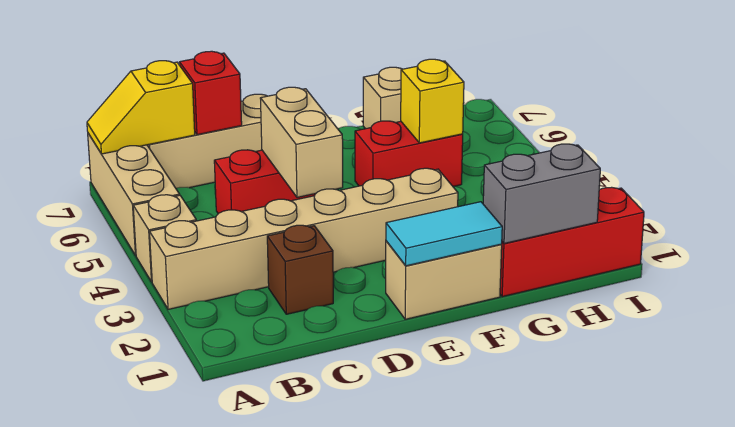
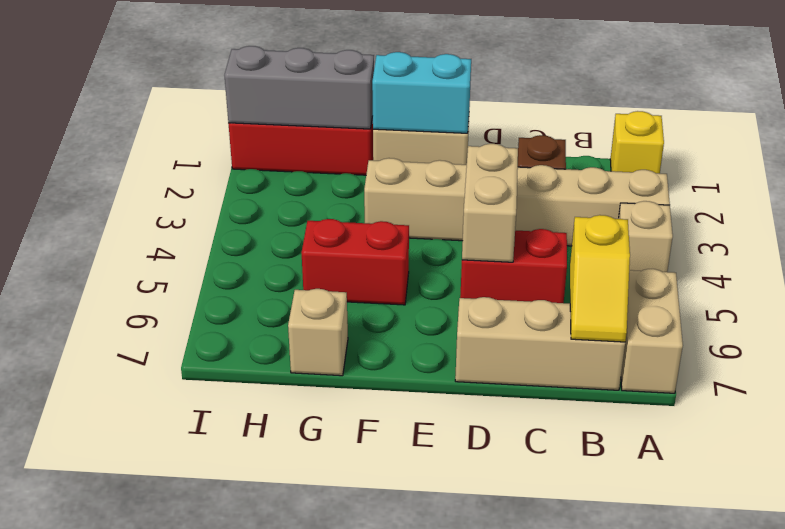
tan brick A5:A7 level 1 -> tan brick A6:A7 level 1
yellow slope A7:B7 level 2 top B -> yellow slope B6:B7 level 2 top 6
red brick C7 level 2 -> none
cyan tile E1:F1 level 2 -> cyan brick E1:F1 level 2
grey brick G1:H1 level 2 -> grey brick G1:I1 level 2
yellow brick G5 level 2 -> yellow brick A1 level 1

